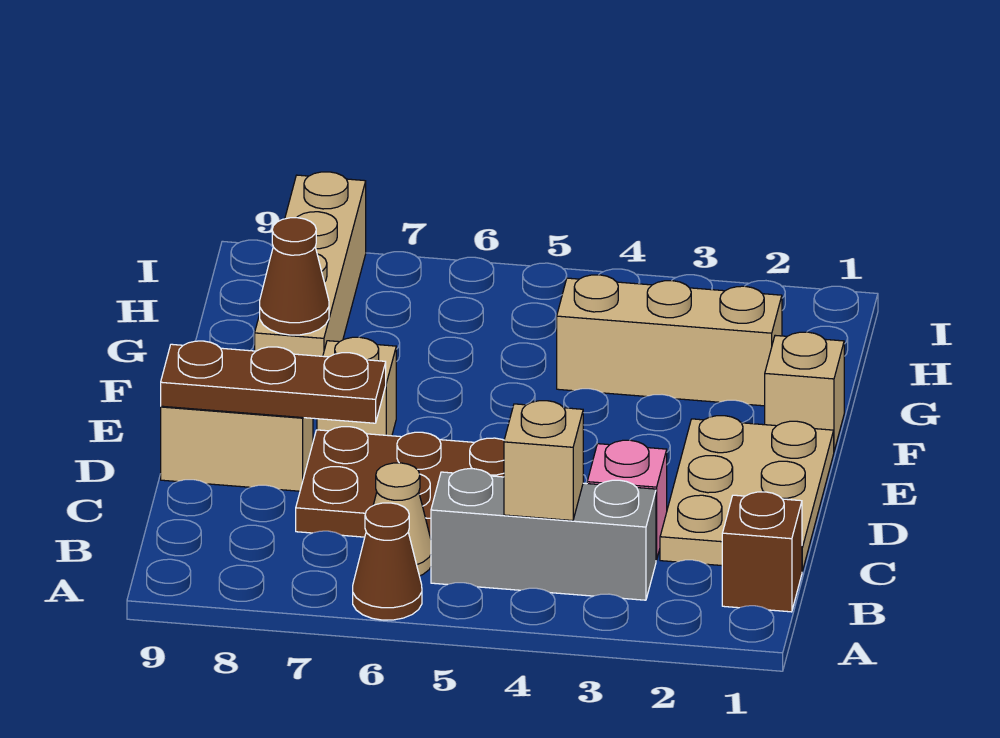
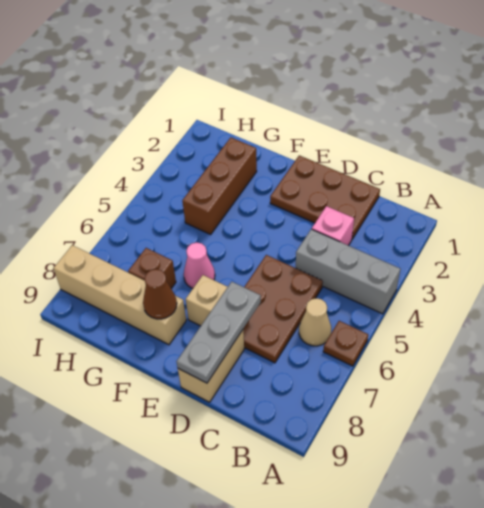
brown cone A6 level 1 -> brown plate A6 level 1
brown brick B1 level 1 -> brown brick G7 level 1
grey brick B3:B5 level 1 -> grey brick A4:C4 level 1
tan brick B4 level 2 -> none
tan plate C1:E2 level 1 -> brown plate C1:E2 level 1
brown plate D7:D9 level 2 -> grey plate D7:D9 level 2
tan brick F1 level 1 -> none
none -> pink cone F6 level 1
tan brick G2:G4 level 1 -> brown brick G2:G4 level 1

